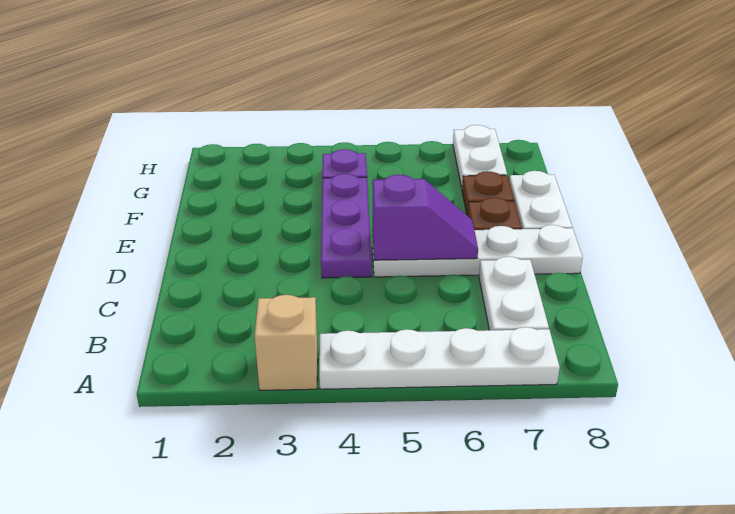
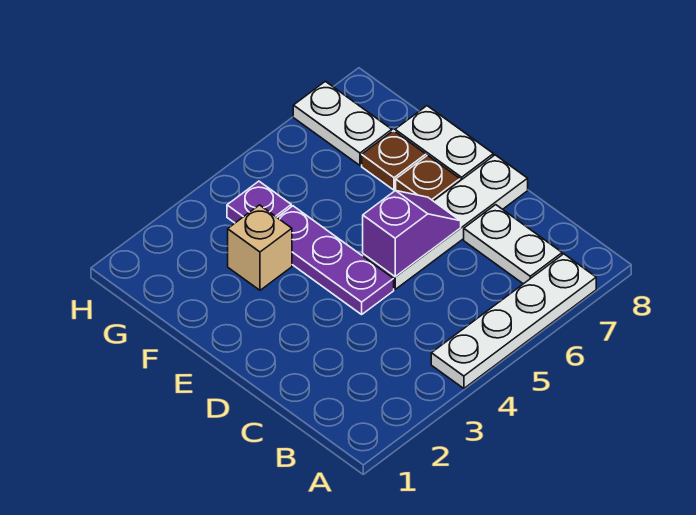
tan brick A3 level 1 -> tan brick F3 level 1

